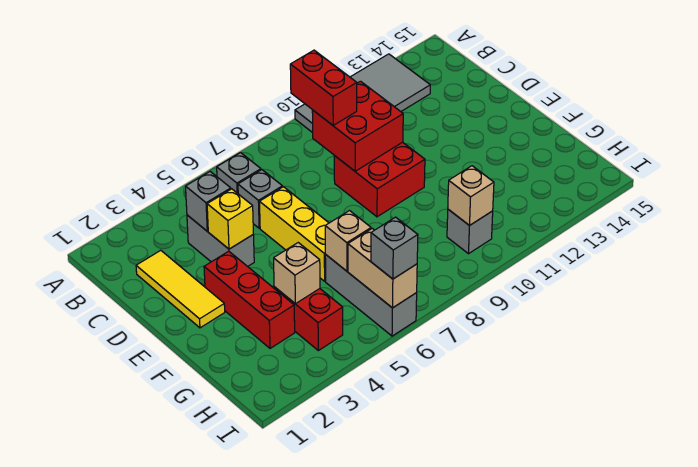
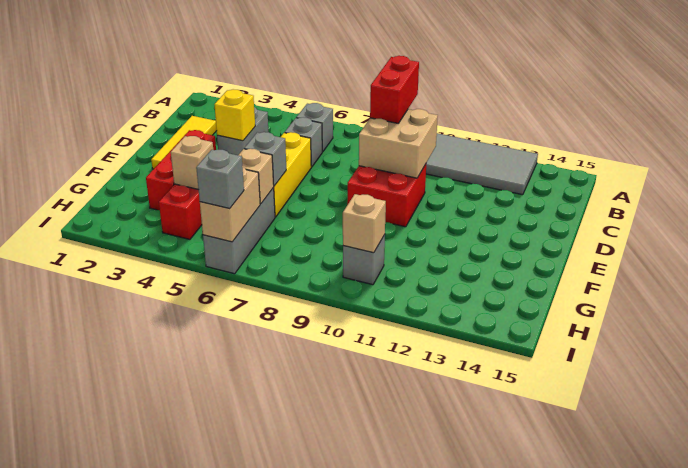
grey brick C4 level 2 -> grey brick F6 level 2
red brick C9:D10 level 2 -> tan brick C9:D10 level 2

